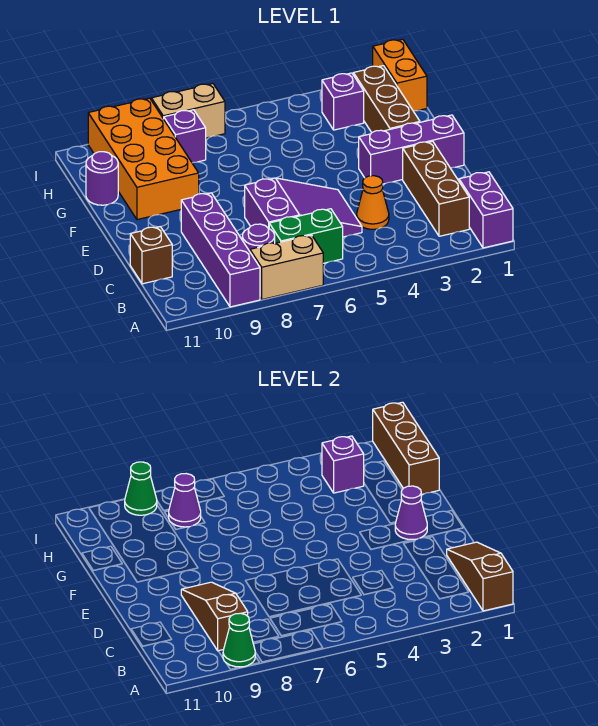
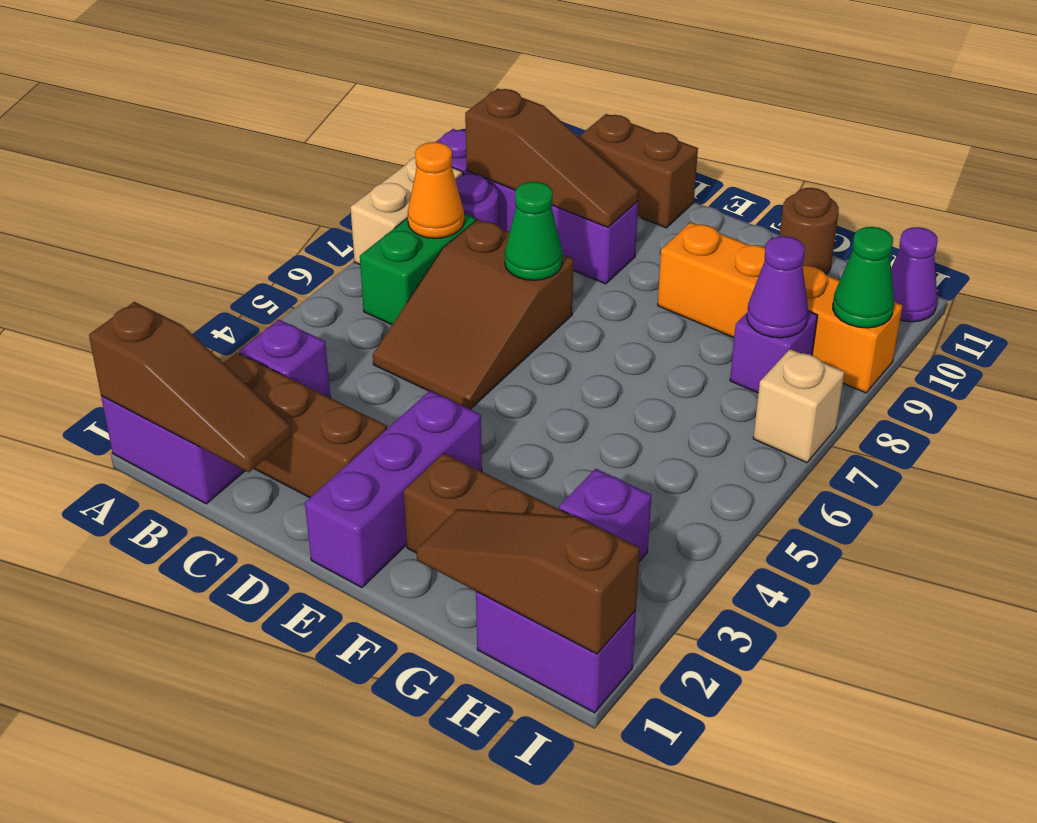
green cone A9 level 2 -> green cone D7 level 2
orange cone C4 level 1 -> orange cone B7 level 2
purple slope C5:D7 level 1 top 7 -> brown slope C5:D7 level 1 top 7
brown brick C11 level 1 -> brown brick C11:D11 level 1
purple cone E2 level 2 -> purple cone I11 level 1
orange brick F9:I10 level 1 -> orange brick F9:I9 level 1
brown brick G1:I1 level 2 -> brown slope G1:I1 level 2 top I
purple round brick G11 level 1 -> brown round brick G11 level 1
orange brick H1:I1 level 1 -> purple brick H1:I1 level 1
purple brick H3 level 2 -> purple brick B3 level 1
tan brick I7:I8 level 1 -> tan brick I7 level 1

